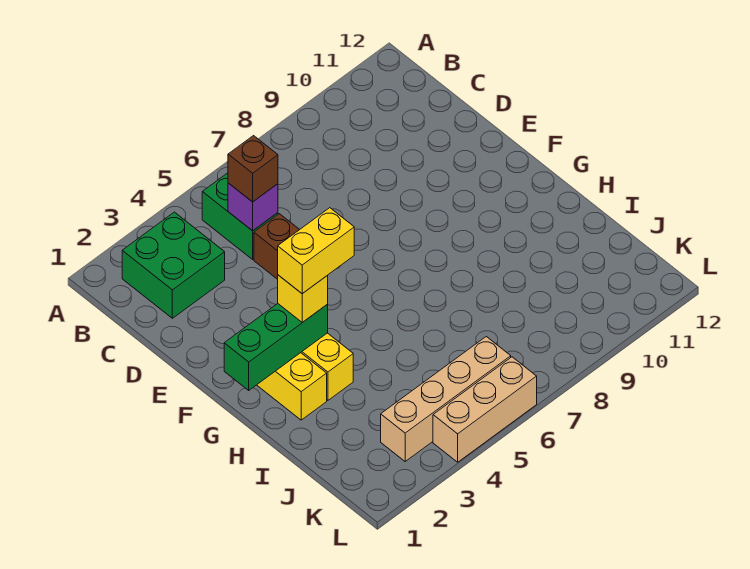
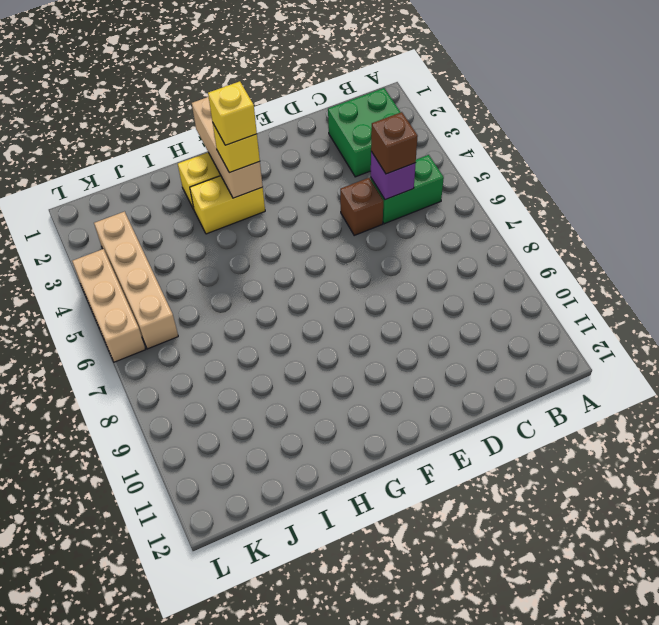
green brick G1:G3 level 2 -> tan brick G1:G3 level 2
yellow brick G3:G4 level 4 -> yellow brick G3 level 4

